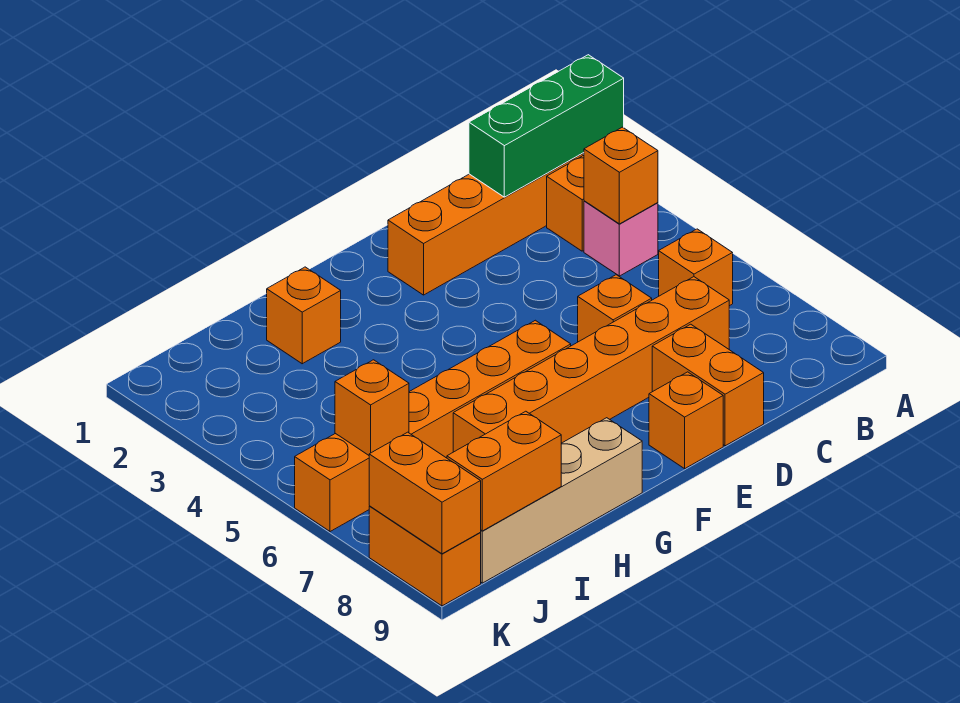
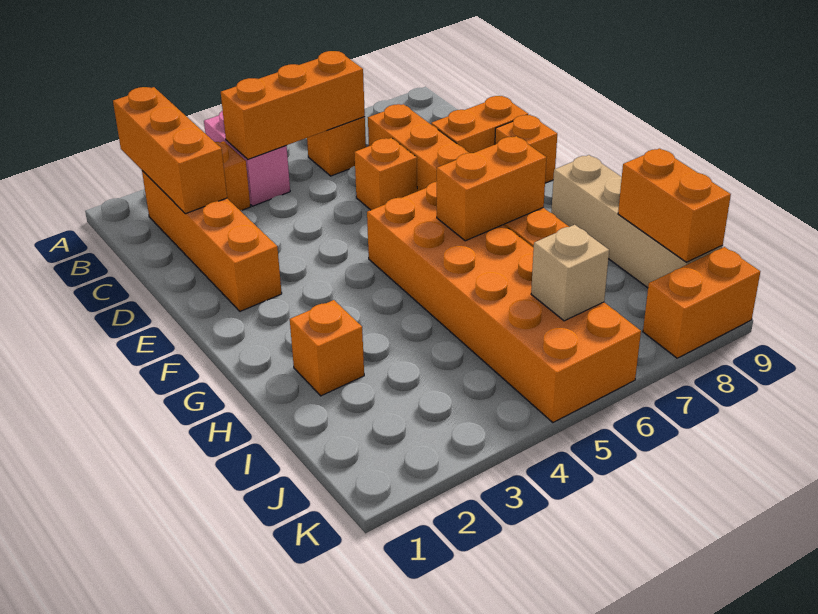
green brick A2:C2 level 2 -> orange brick A2:C2 level 2
pink brick B4 level 1 -> pink brick A4:B4 level 1
orange brick B4 level 2 -> orange brick B4:B6 level 2
orange brick F6:K6 level 1 -> orange brick F5:K6 level 1
orange brick J6 level 2 -> tan brick J6 level 2
orange brick K8:K9 level 2 -> orange brick G6:G7 level 2

